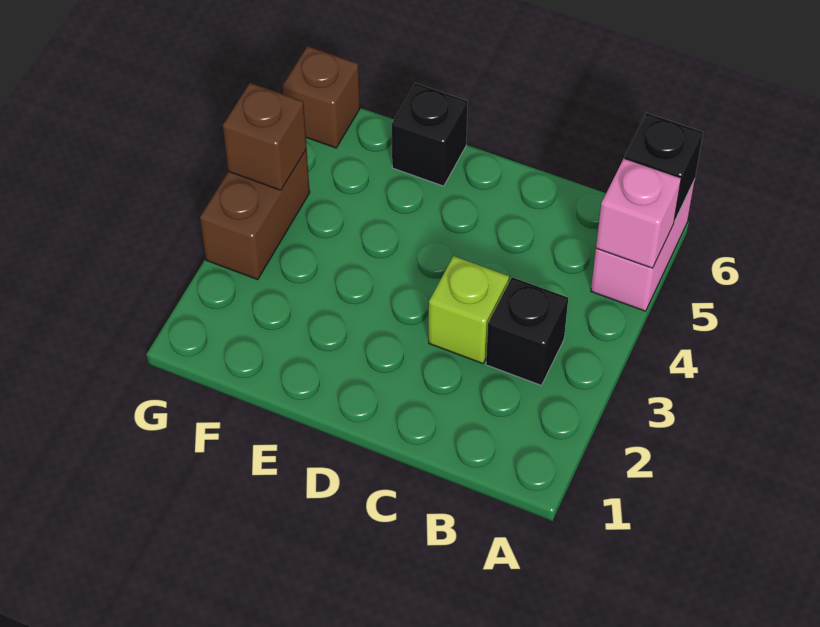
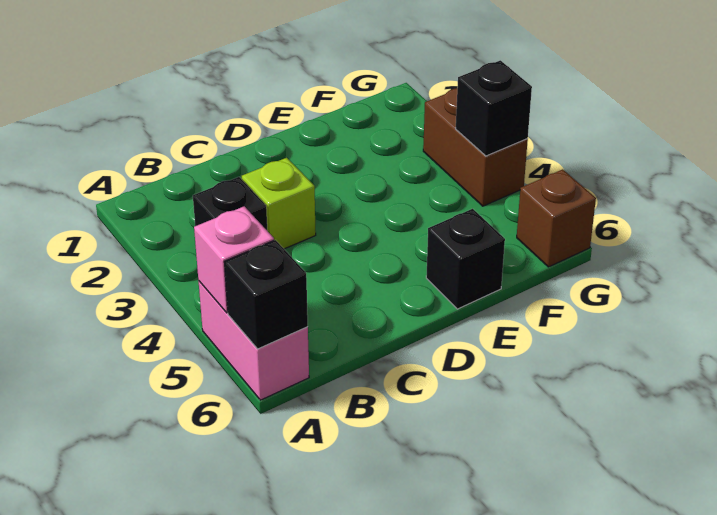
brown brick G4 level 2 -> black brick G4 level 2

